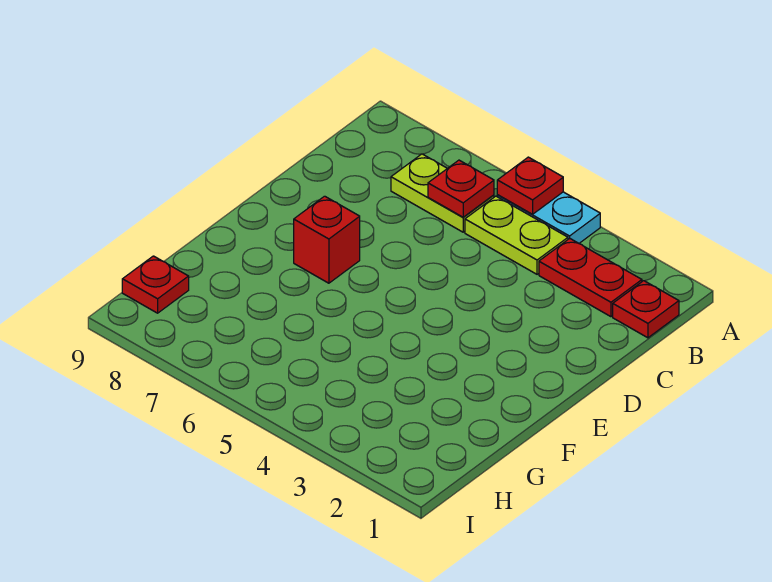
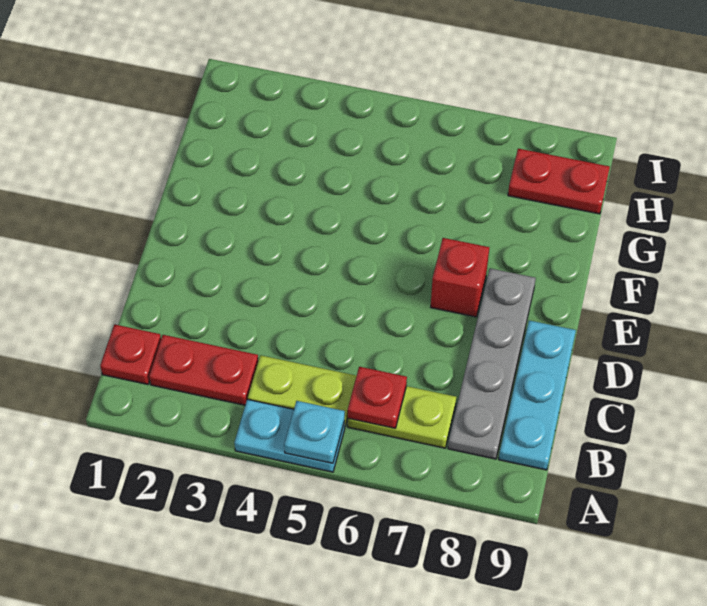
red plate A5 level 2 -> cyan plate A5 level 2
none -> grey plate B8:E8 level 1
none -> cyan plate B9:D9 level 1
red plate H9 level 1 -> red plate H8:H9 level 1

